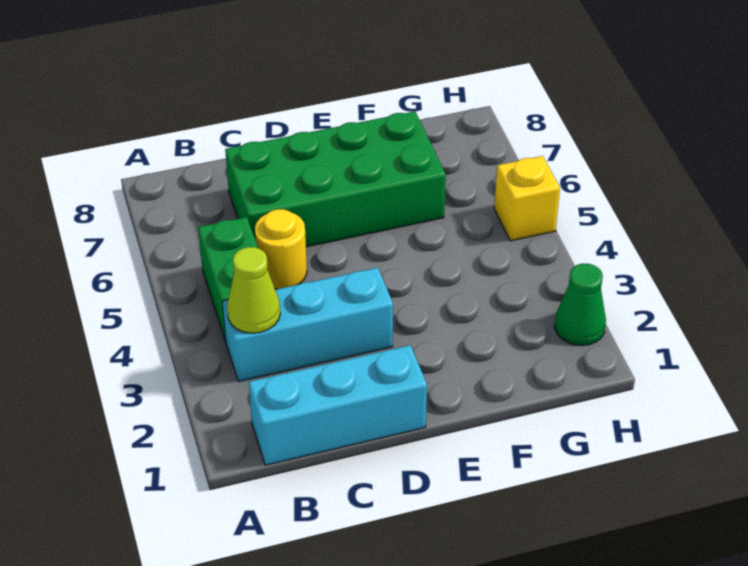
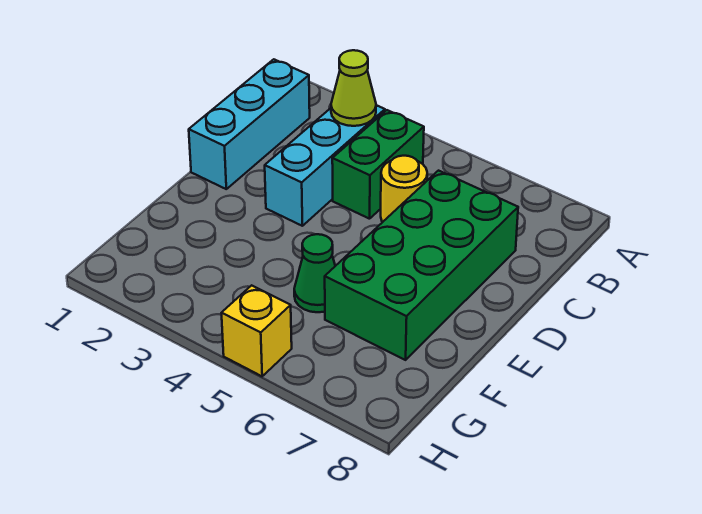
green brick B4:B5 level 1 -> green brick B4:C4 level 1
green cone H2 level 1 -> green cone F5 level 1

